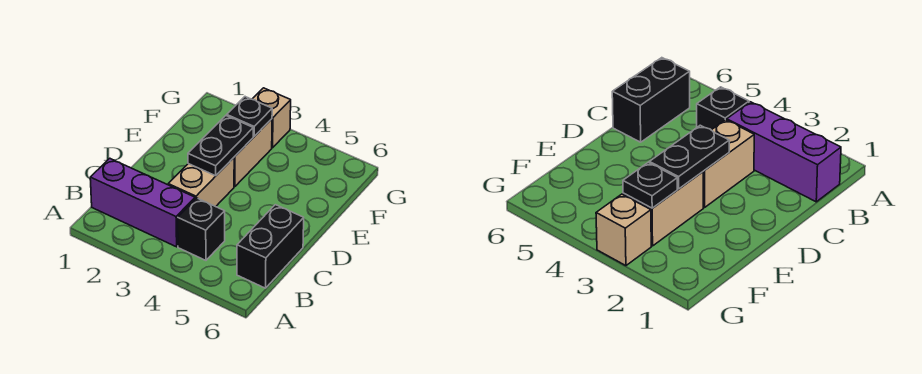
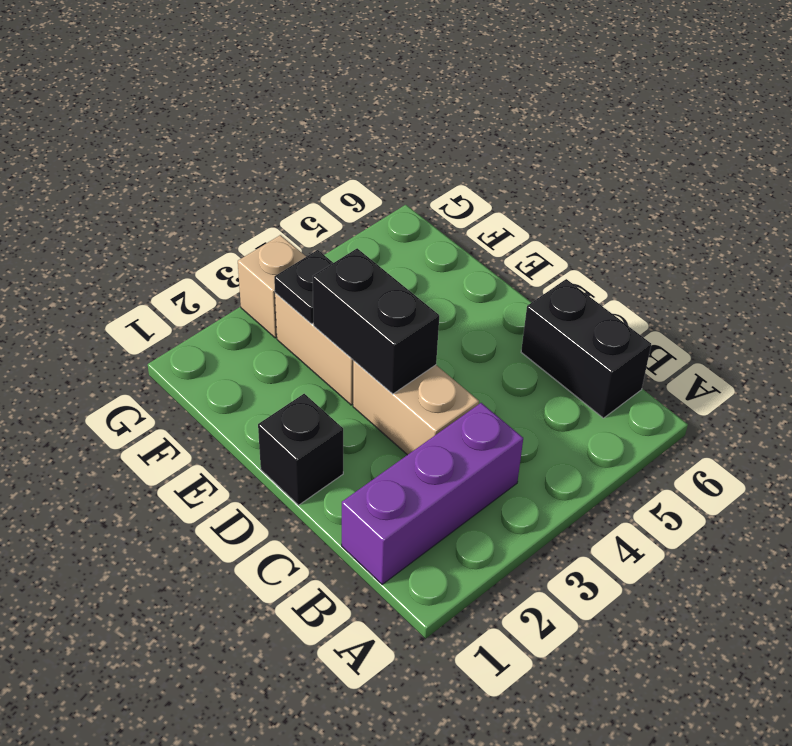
black brick B4 level 1 -> black brick D1 level 1
black plate D3:E3 level 2 -> black brick D3:E3 level 2

